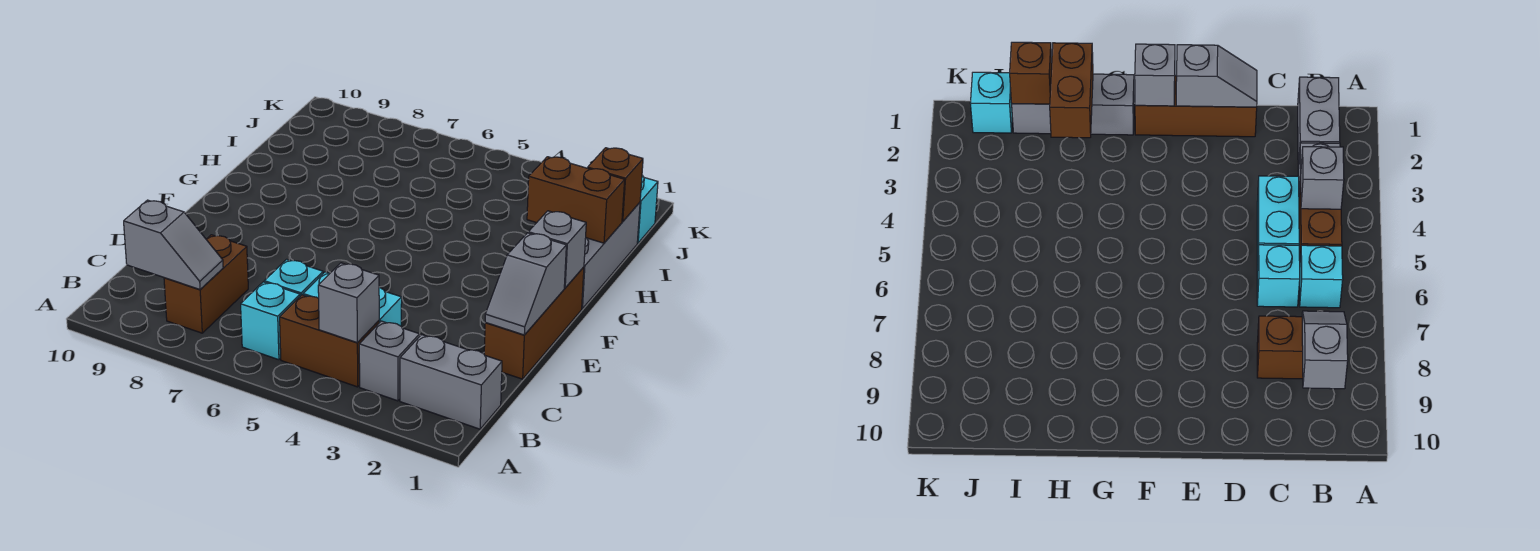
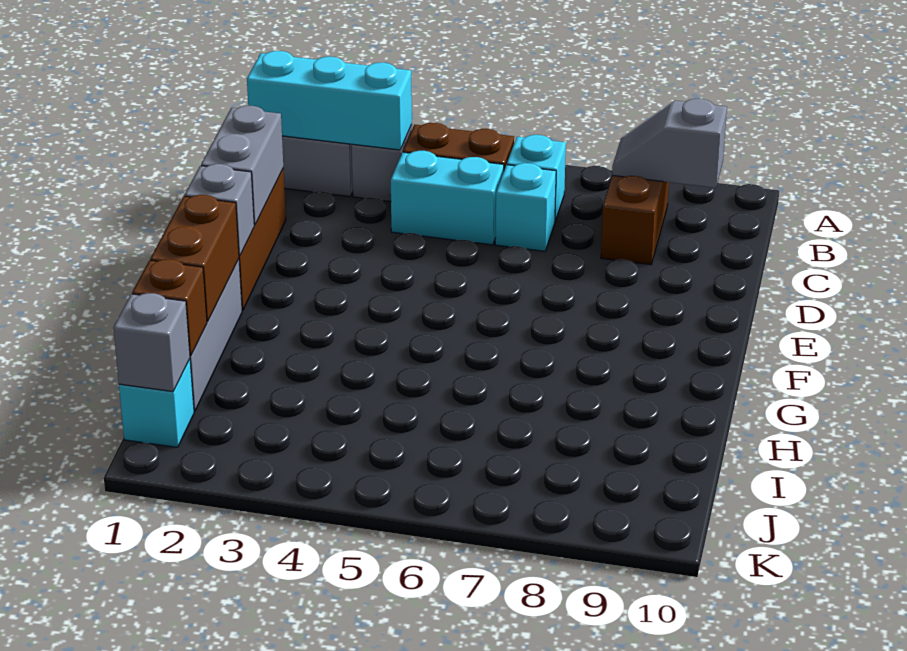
none -> cyan brick B1:B3 level 2
grey brick B4 level 2 -> grey brick J1 level 2
grey slope D1:E1 level 2 top E -> grey brick D1:E1 level 2
brown brick H1:H2 level 2 -> brown brick G1:H1 level 2

